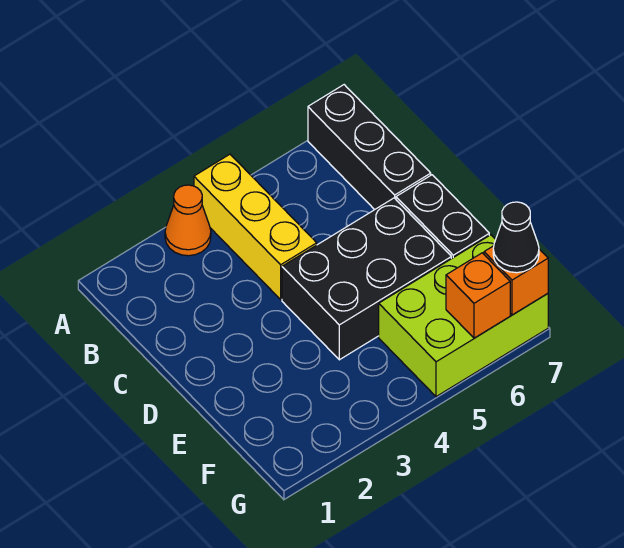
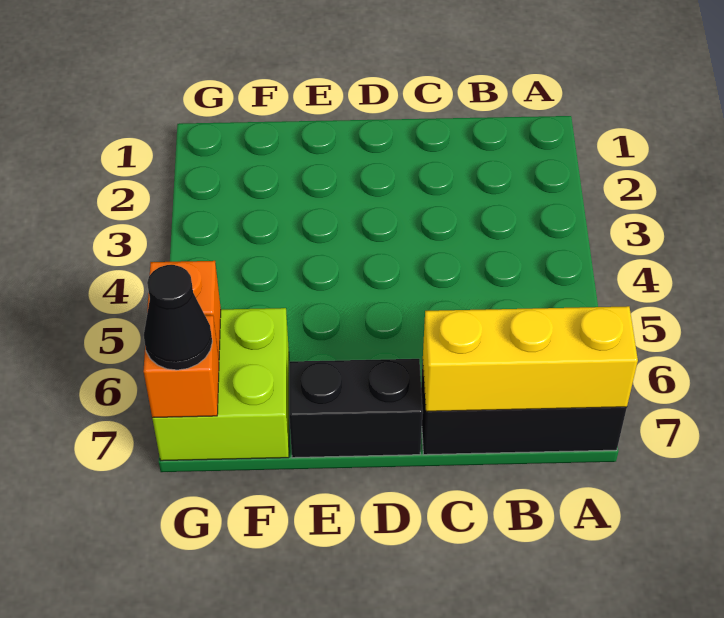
orange cone A3 level 1 -> none
yellow brick A4:C4 level 1 -> yellow brick A7:C7 level 2
black brick D4:E6 level 1 -> none
lime brick F5:G7 level 1 -> lime brick F6:G7 level 1

